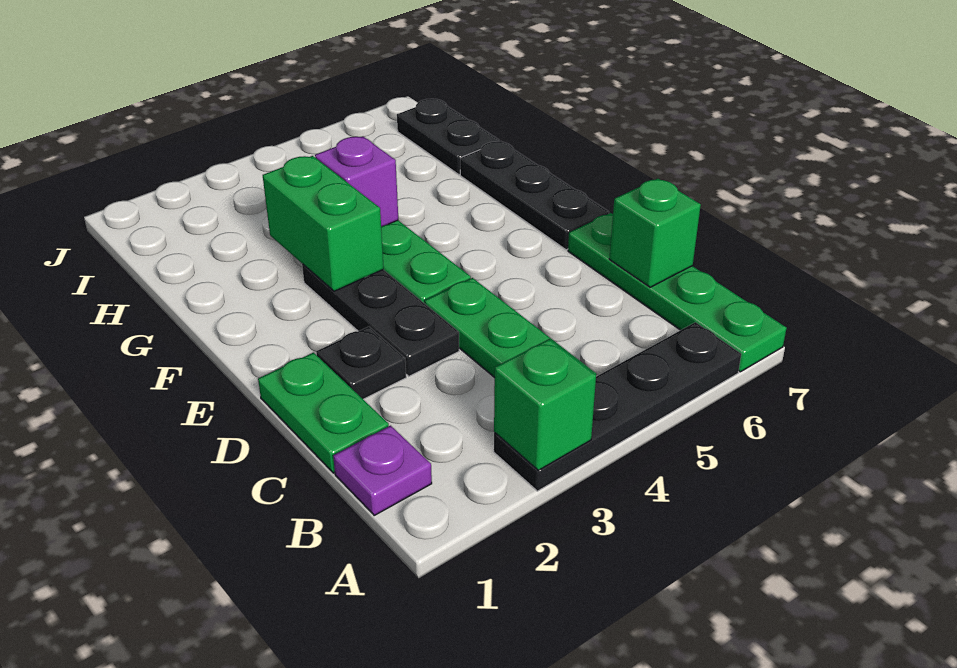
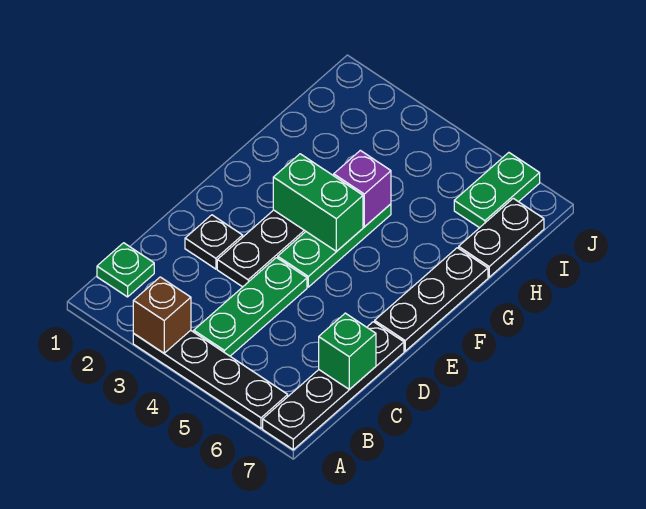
green brick A3 level 2 -> brown brick A3 level 2
green plate A7:D7 level 1 -> black plate A7:D7 level 1
purple plate B1 level 1 -> green plate B1 level 1
green plate C1:D1 level 1 -> green plate I6:J6 level 1
green brick F3:G3 level 2 -> green brick F3:F4 level 2

